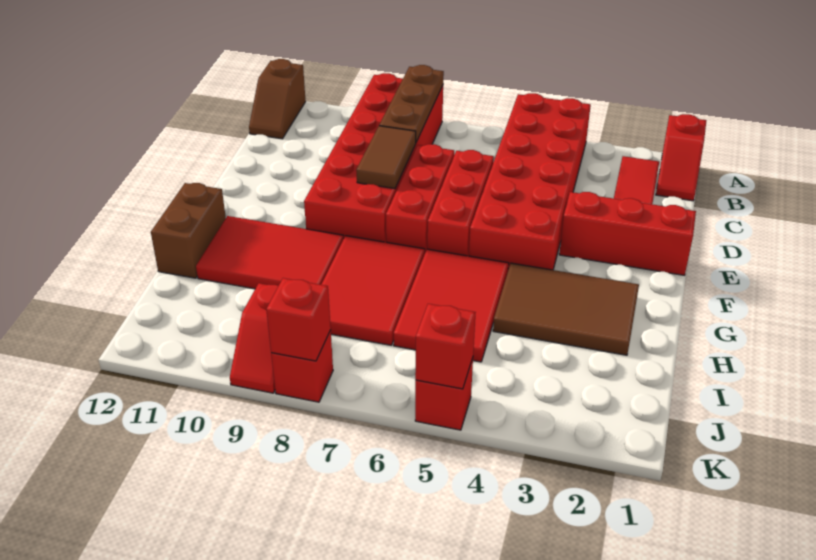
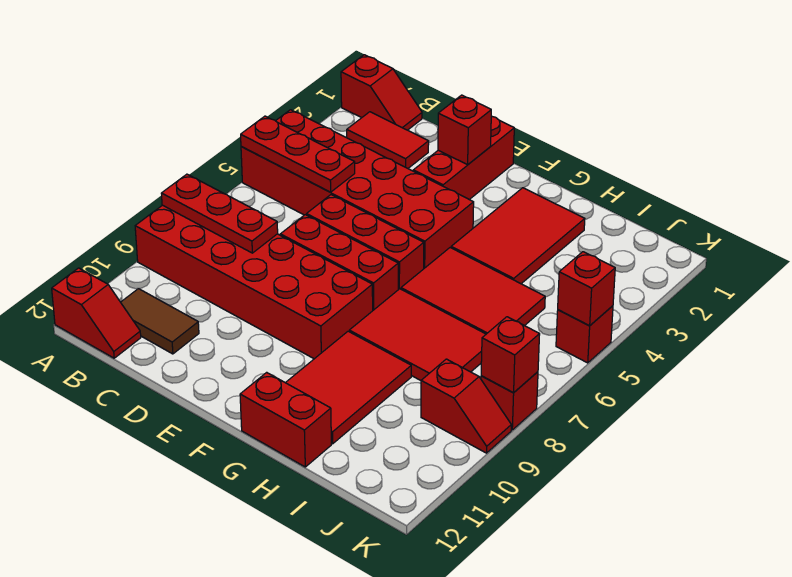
none -> red plate A5:C5 level 2
brown plate A8:C8 level 2 -> red plate A8:C8 level 2
brown slope A12:B12 level 1 top A -> red slope A12:B12 level 1 top A
brown tile D8:E8 level 2 -> brown tile B11:C11 level 1
none -> red brick E2 level 2
brown tile G2:H4 level 1 -> red tile G2:H4 level 1
brown brick G12:H12 level 1 -> red brick G12:H12 level 1

